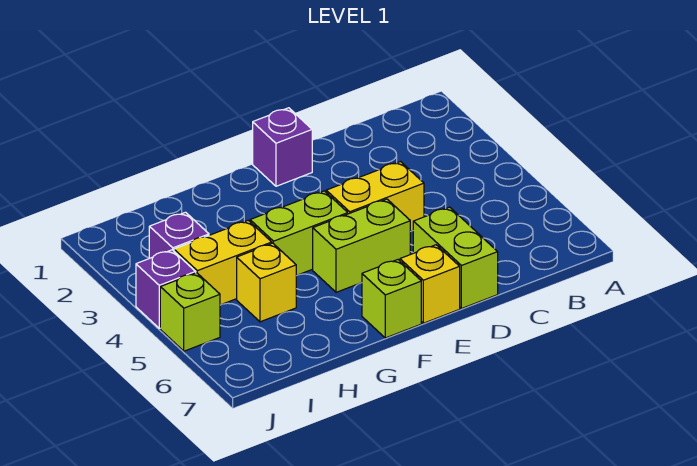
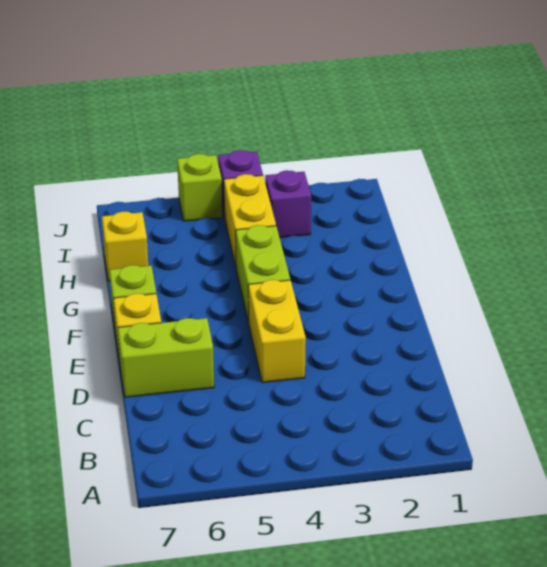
purple brick E1 level 1 -> none
lime brick E5:F5 level 1 -> none
yellow brick H5 level 1 -> yellow brick H7 level 1

